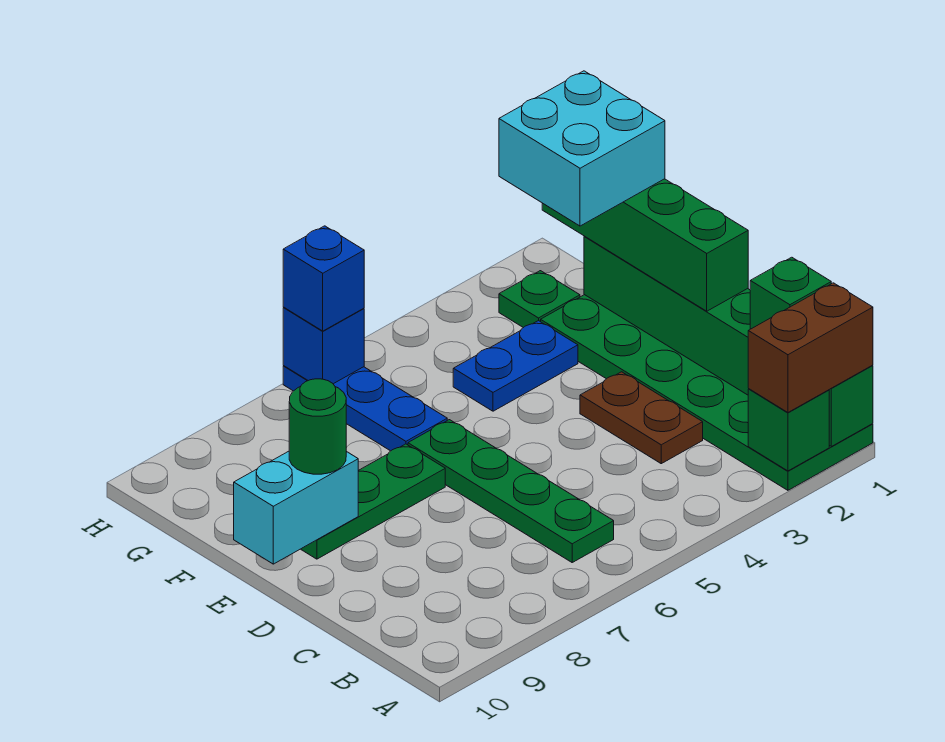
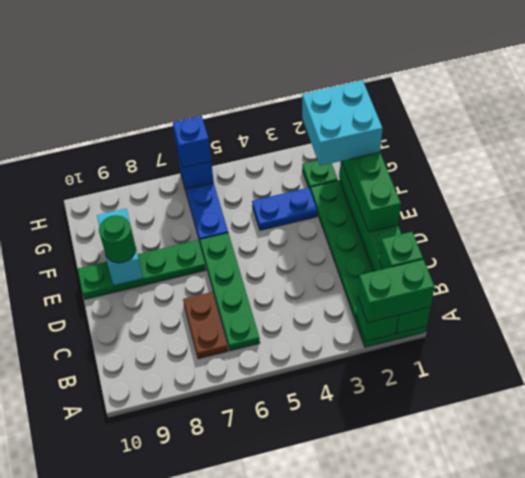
brown brick A1:A2 level 3 -> green brick A1:A2 level 3
brown plate C3:D3 level 1 -> brown plate B7:C7 level 1
green plate E7:E9 level 1 -> green plate E7:E10 level 1
cyan brick E9:E10 level 2 -> cyan brick E9:F9 level 2

